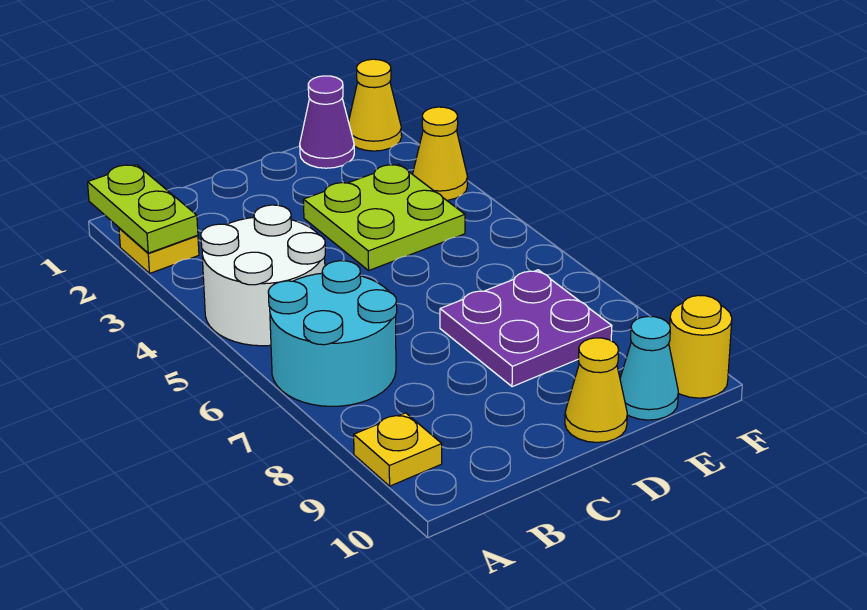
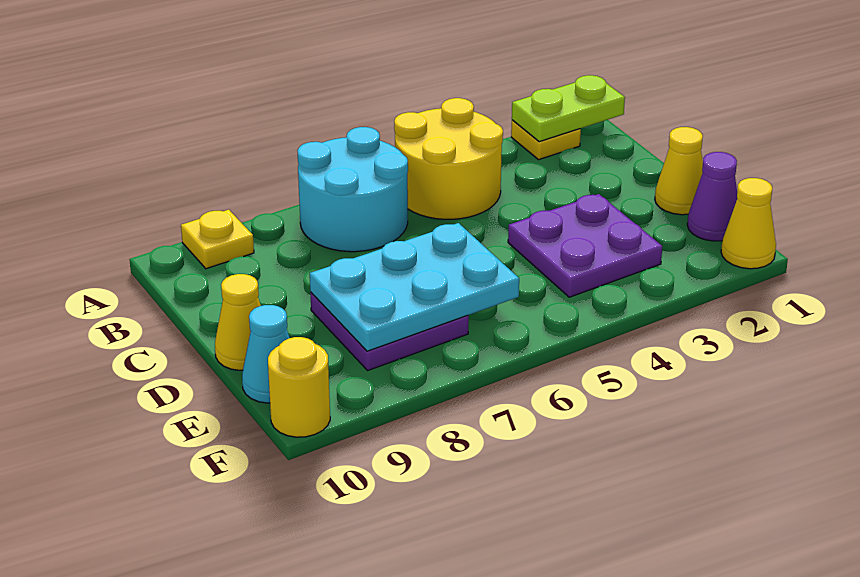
white round brick A4:B5 level 1 -> yellow round brick A4:B5 level 1
lime plate D3:E4 level 1 -> purple plate D3:E4 level 1
none -> cyan plate D6:E8 level 2
yellow cone F3 level 1 -> yellow cone D1 level 1

